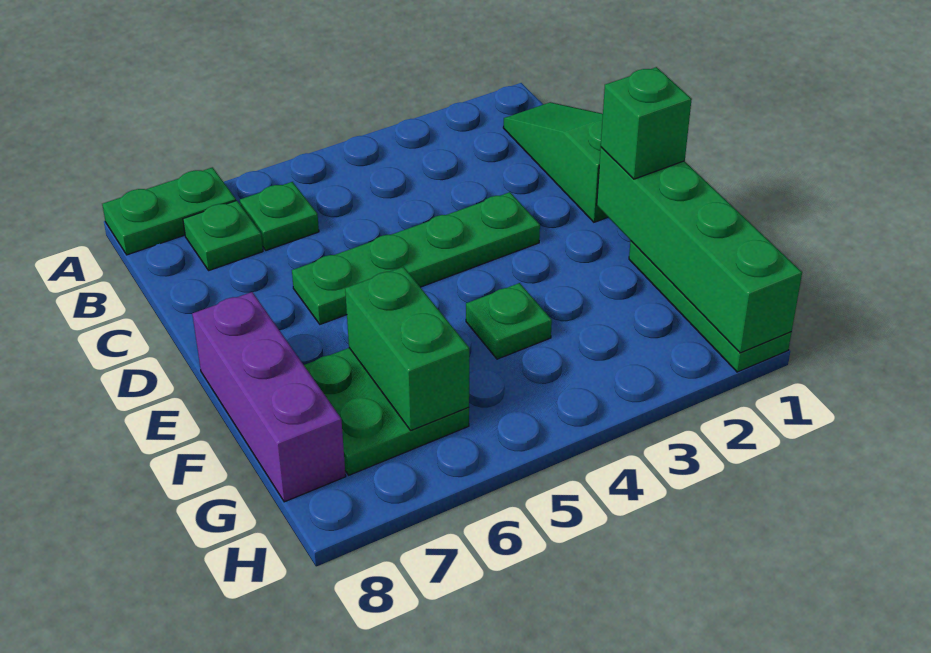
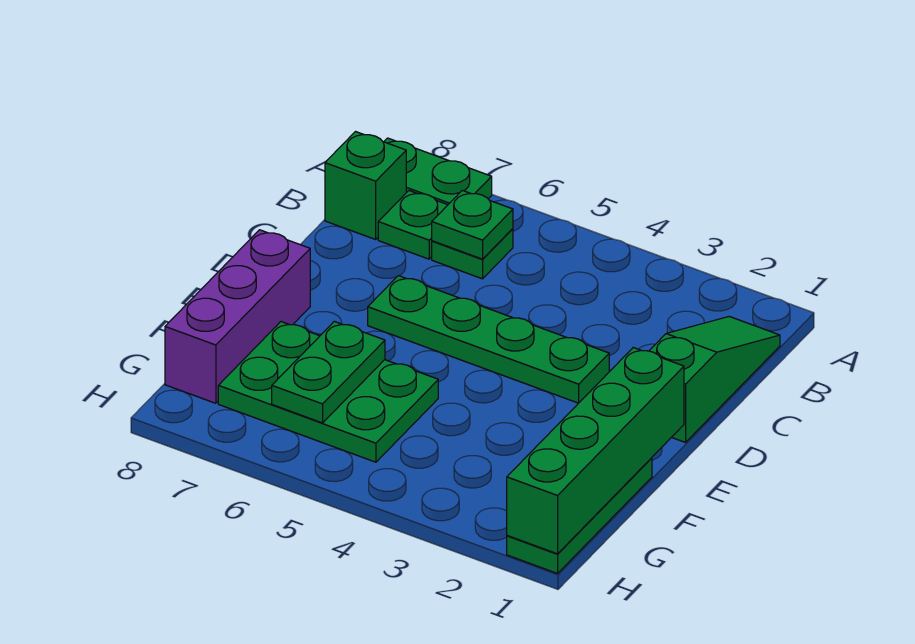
green brick E1 level 3 -> green brick B8 level 1
green plate F4 level 1 -> green plate B6 level 2
green plate F6:G7 level 1 -> green plate F5:G7 level 1
green brick F6:G6 level 2 -> green plate F6:G6 level 2

